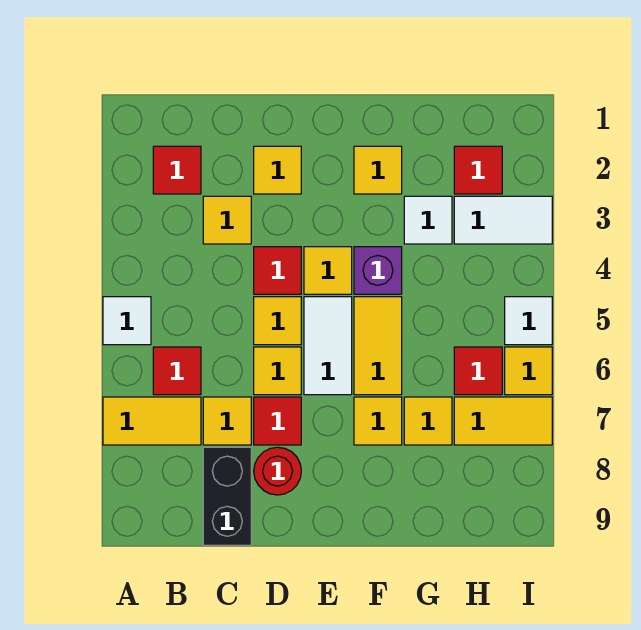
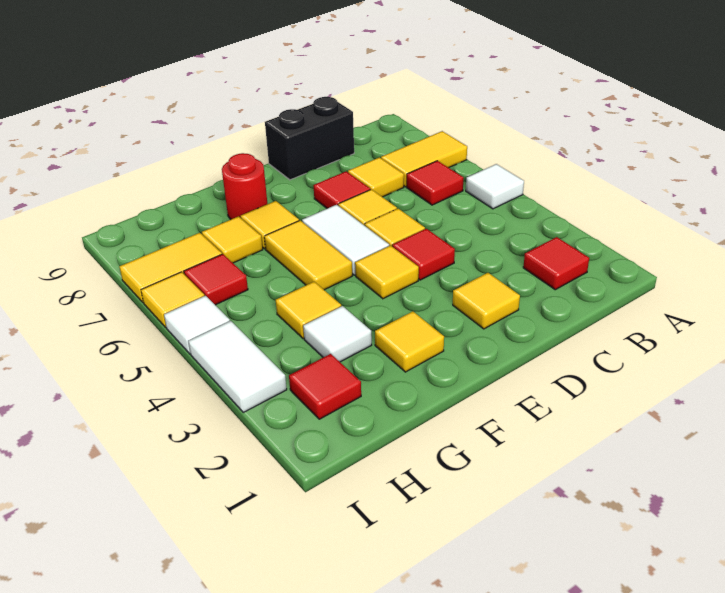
yellow tile C3 level 1 -> yellow tile G4 level 1
black brick C8:C9 level 1 -> black brick C9:D9 level 1
red round brick D8 level 1 -> red round brick F8 level 1
purple brick F4 level 1 -> none
white tile H3:I3 level 1 -> white tile I3:I4 level 1

